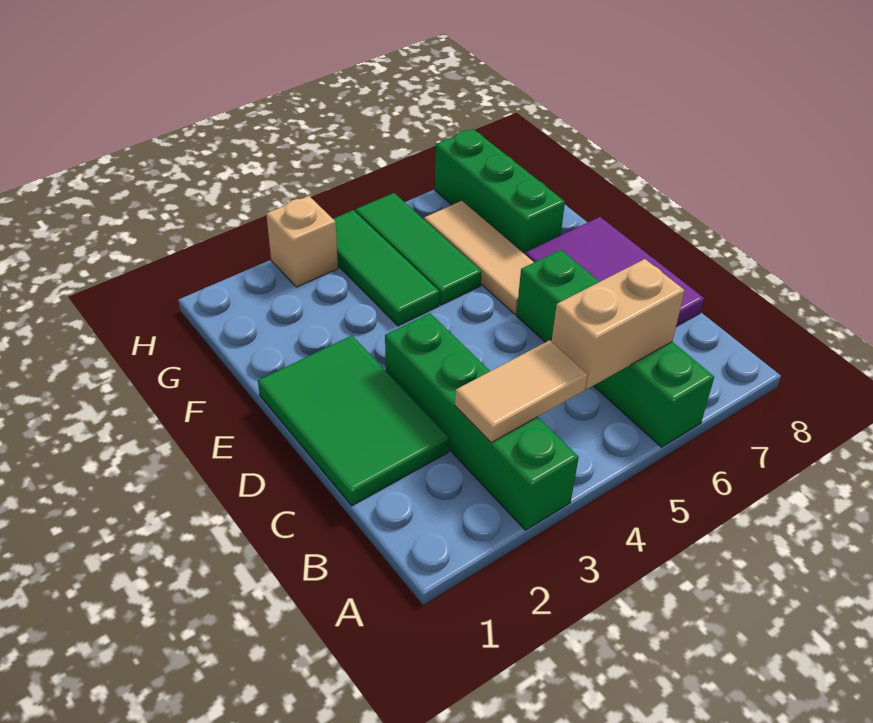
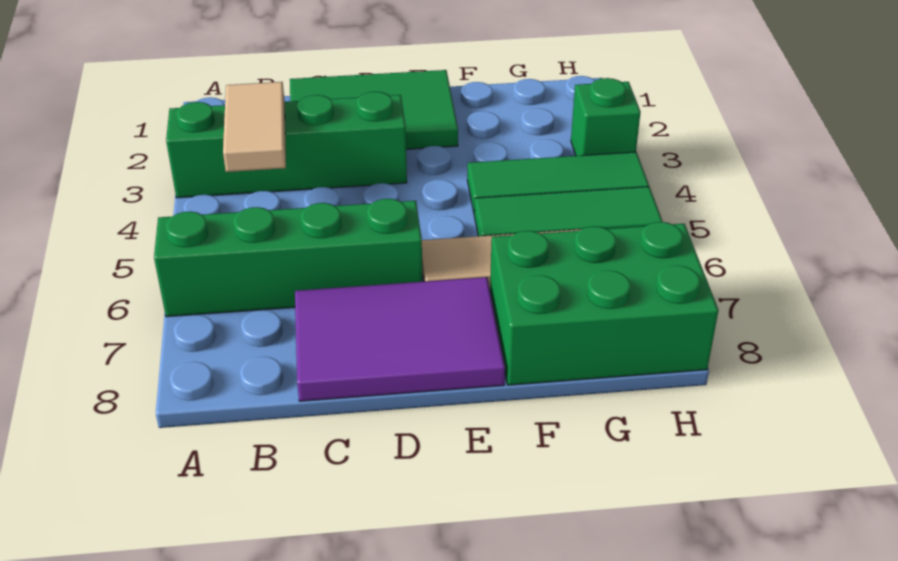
tan brick B5:B6 level 2 -> none
green brick F7:H7 level 1 -> green brick F7:H8 level 1
tan brick H3 level 1 -> green brick H3 level 1

